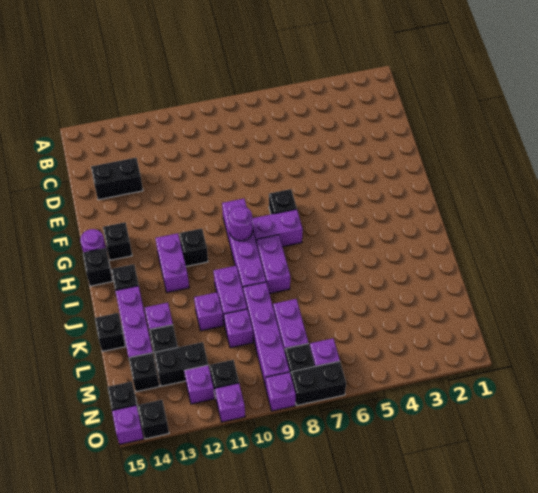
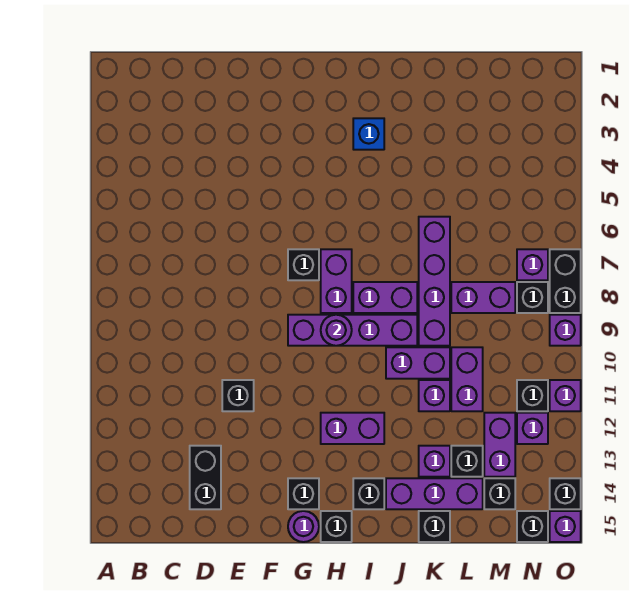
black brick H11 level 1 -> black brick E11 level 1
none -> blue brick I3 level 1
purple brick K9:N9 level 1 -> purple brick K6:K9 level 1
purple brick L10 level 1 -> purple brick L10:L11 level 1
black brick M12:M13 level 1 -> purple brick M12:M13 level 1

